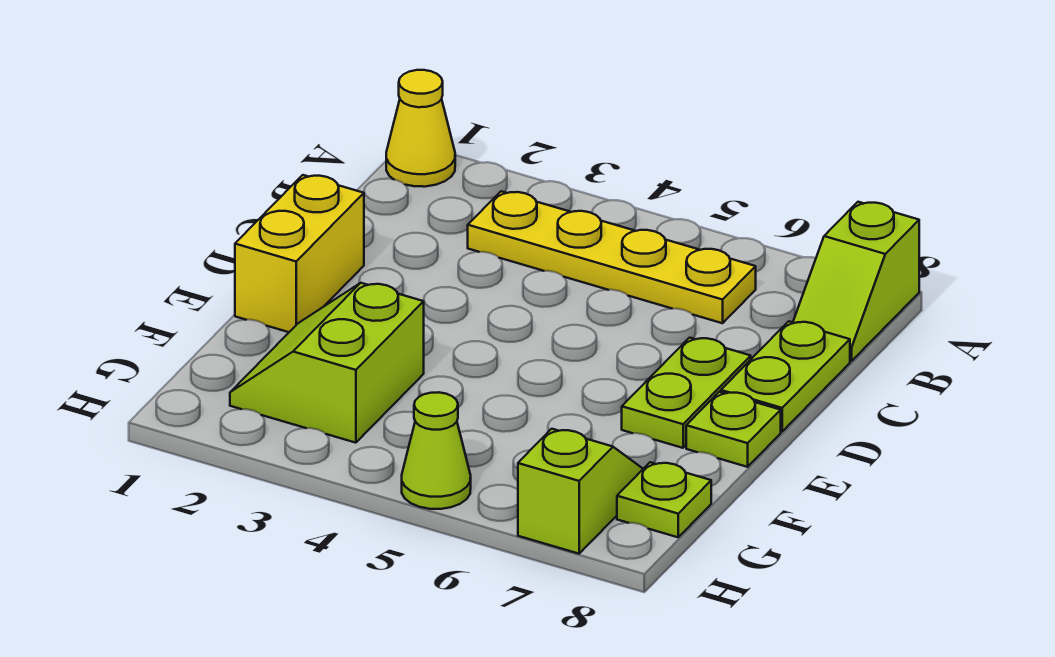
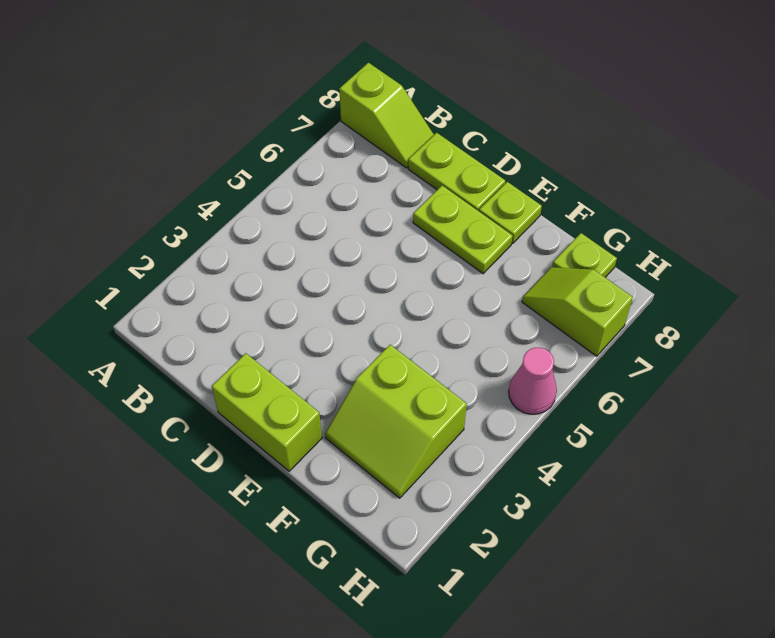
yellow cone A1 level 1 -> none
yellow plate B3:B6 level 1 -> none
yellow brick D1:E1 level 1 -> lime brick D1:E1 level 1
lime cone H5 level 1 -> pink cone H5 level 1

